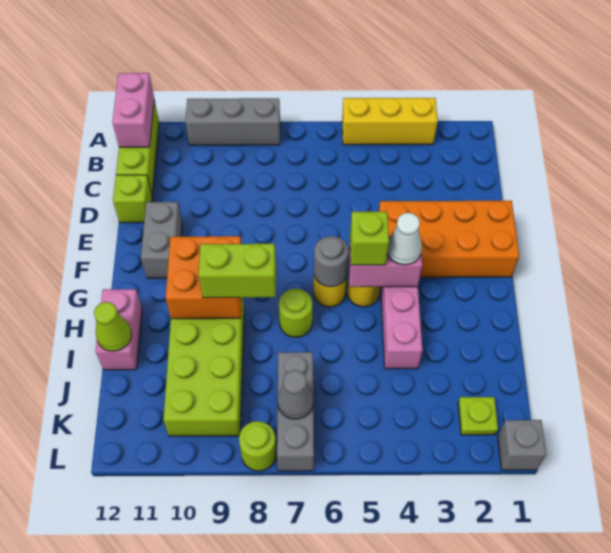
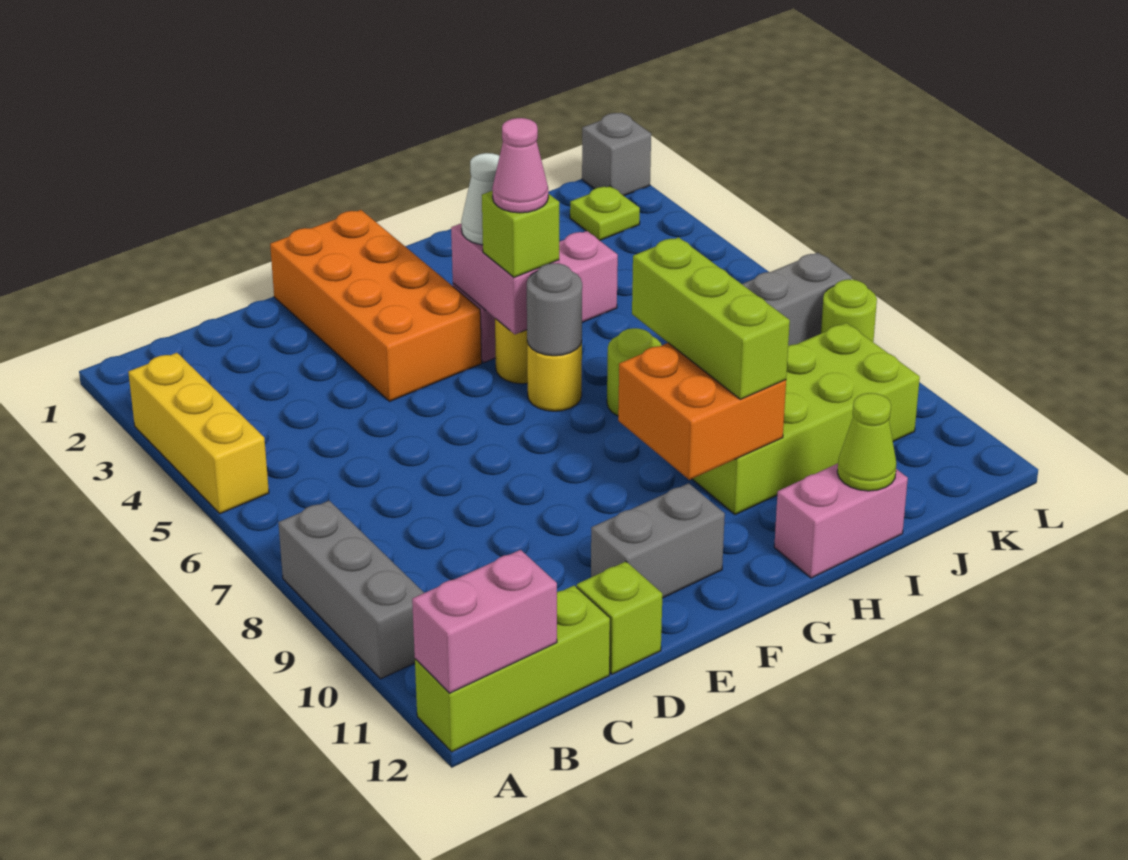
none -> pink cone G5 level 4
lime brick H8:H9 level 3 -> lime brick H8:H10 level 3
grey cone K7 level 2 -> none

